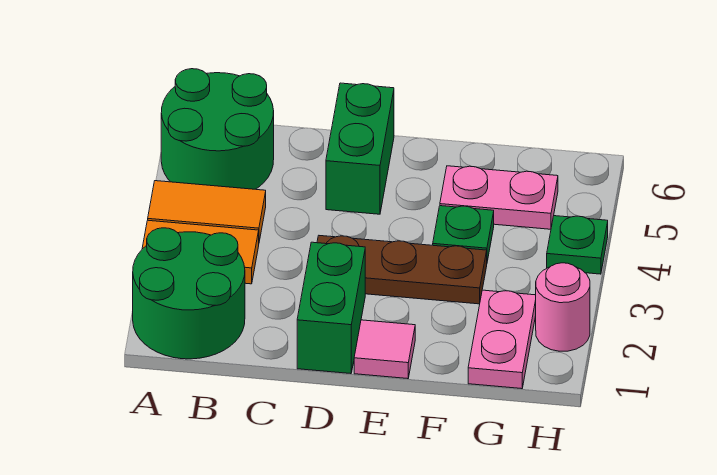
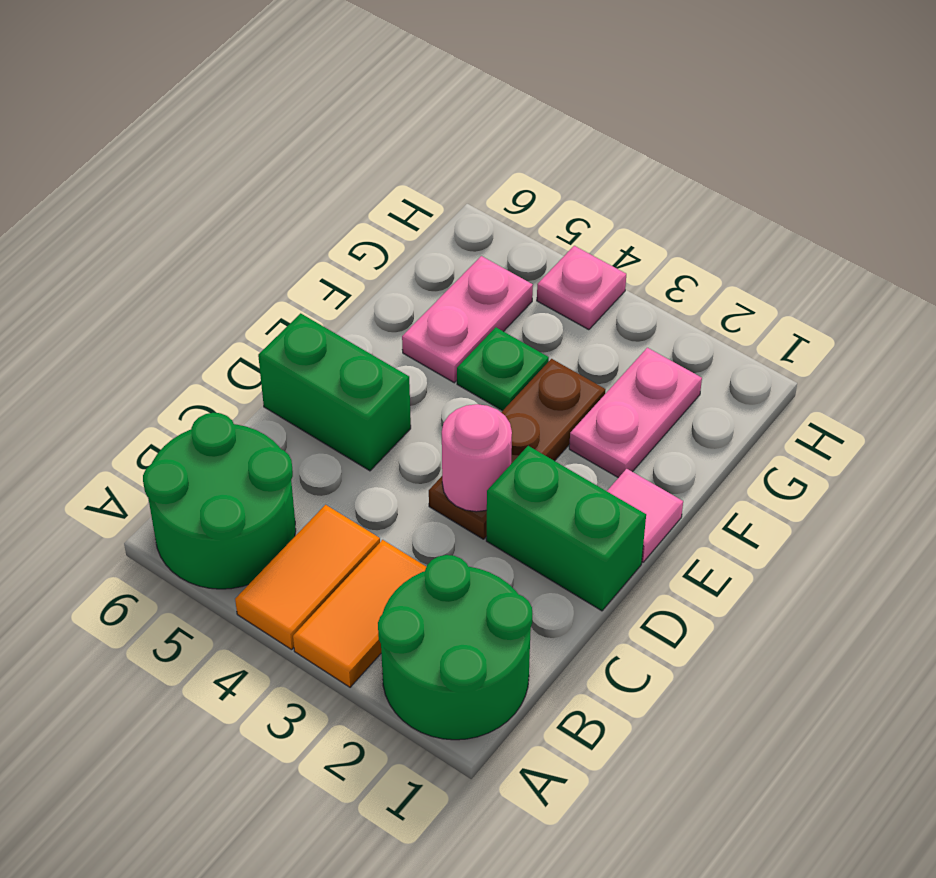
pink plate G1:G2 level 1 -> pink plate F2:G2 level 1
pink round brick H2 level 1 -> pink round brick D3 level 2
green plate H4 level 1 -> pink plate H4 level 1

